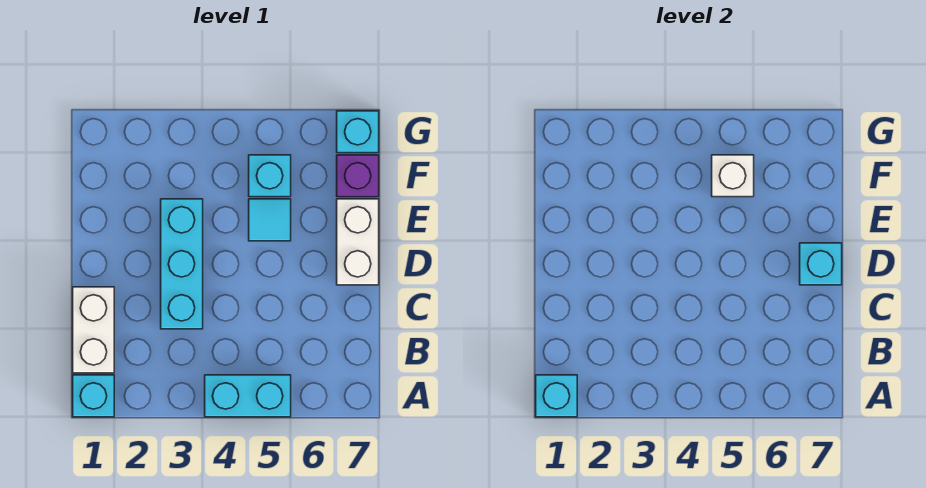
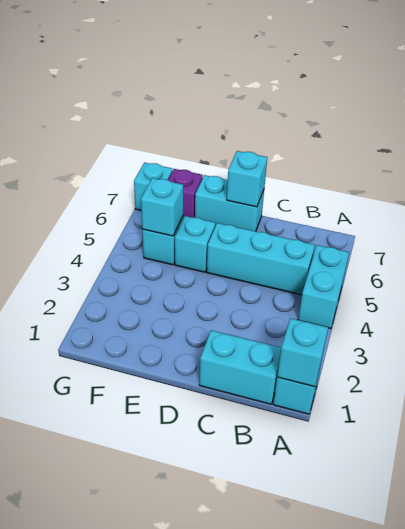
white brick B1:C1 level 1 -> cyan brick B1:C1 level 1
cyan brick C3:E3 level 1 -> cyan brick B5:D5 level 1
white brick D7:E7 level 1 -> cyan brick D7:E7 level 1
cyan tile E5 level 1 -> cyan brick E5 level 1
white brick F5 level 2 -> cyan brick F5 level 2

